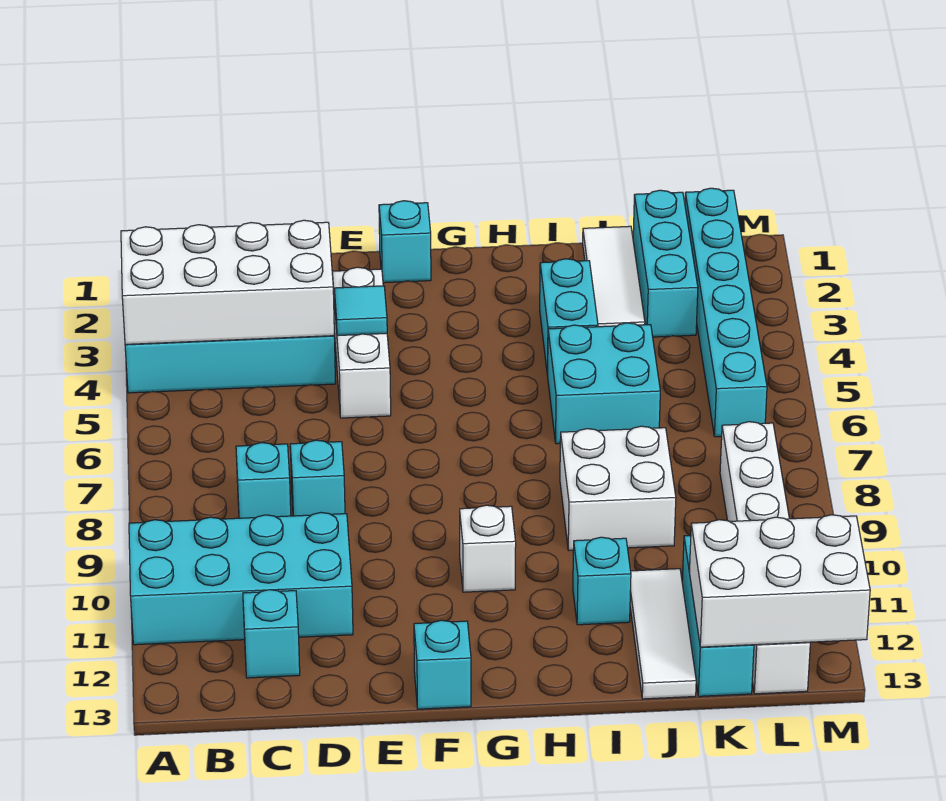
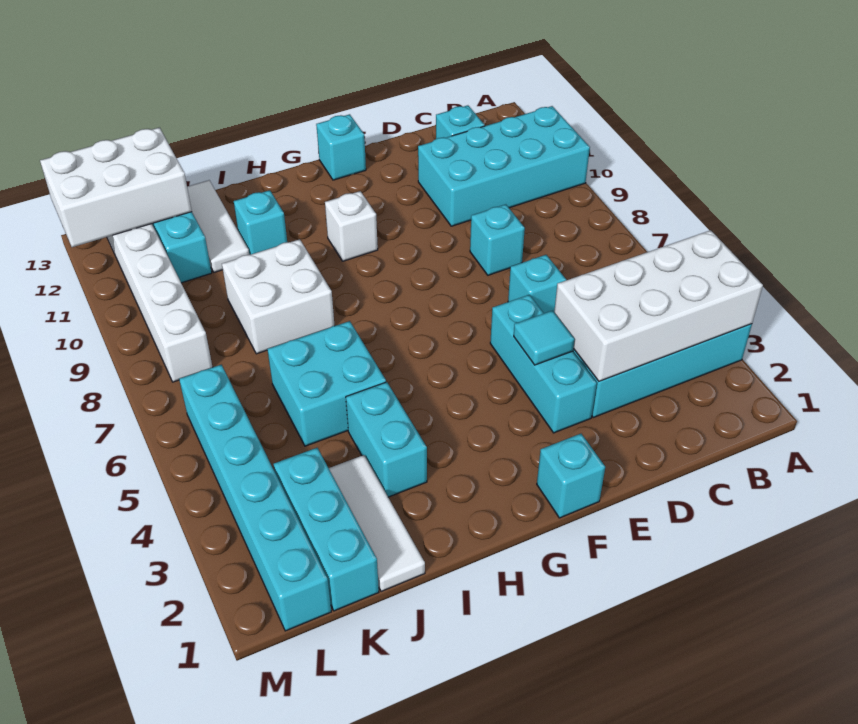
cyan brick C8 level 1 -> cyan brick D6 level 1
white brick E3:E5 level 1 -> cyan brick E3:E5 level 1

